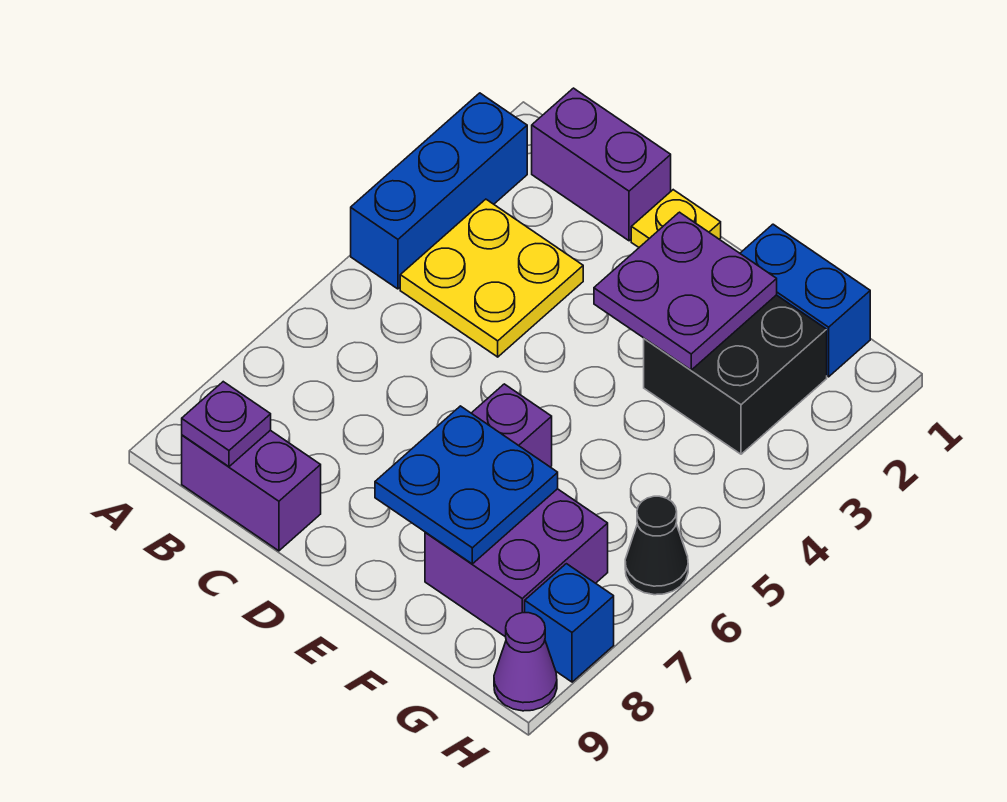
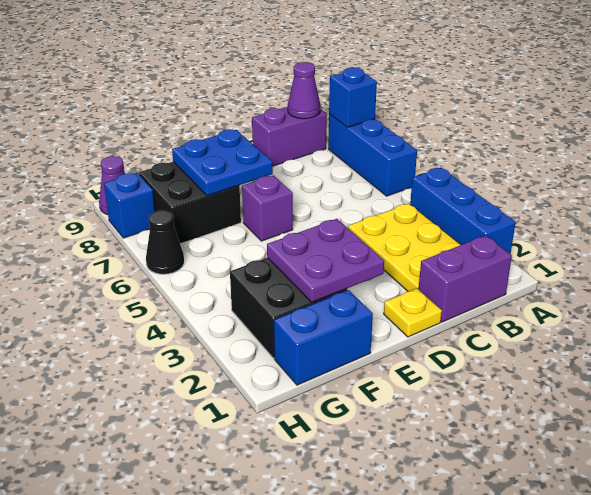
none -> blue brick A6:A8 level 1
none -> blue brick A8 level 2
yellow plate B3:C4 level 1 -> yellow plate B2:C4 level 1
purple plate B9 level 2 -> purple cone B9 level 2
purple brick F7:G8 level 1 -> black brick F7:G8 level 1

